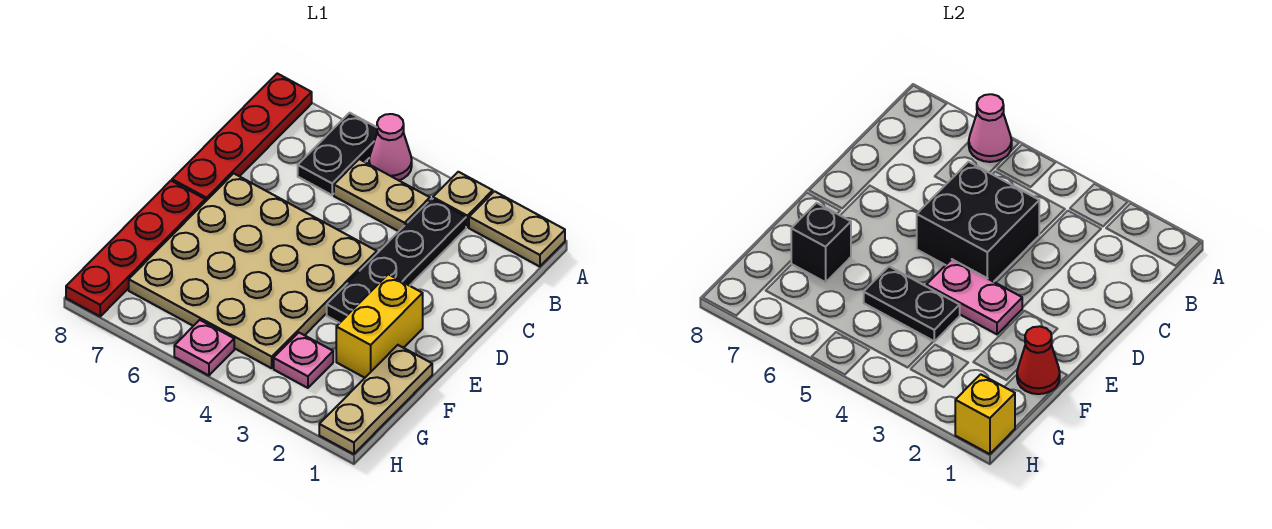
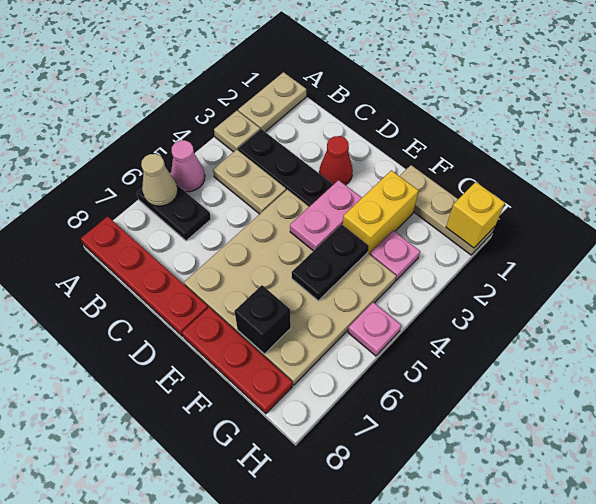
pink cone A6 level 2 -> tan cone A6 level 2
tan plate B4:B5 level 1 -> tan plate B4:C4 level 1
black brick C4:D5 level 2 -> none
yellow brick E2:F2 level 1 -> yellow brick F2:F3 level 1
red plate E8:H8 level 1 -> red plate E8:G8 level 1
red cone F1 level 2 -> red cone D2 level 1

